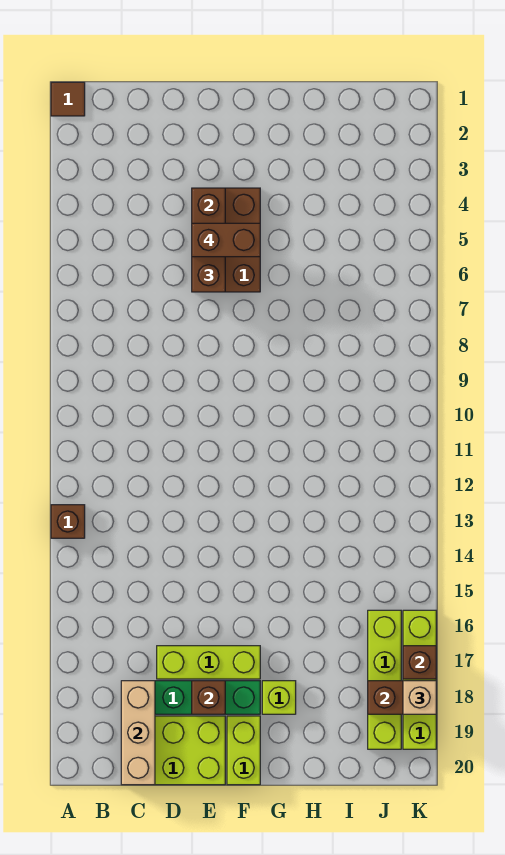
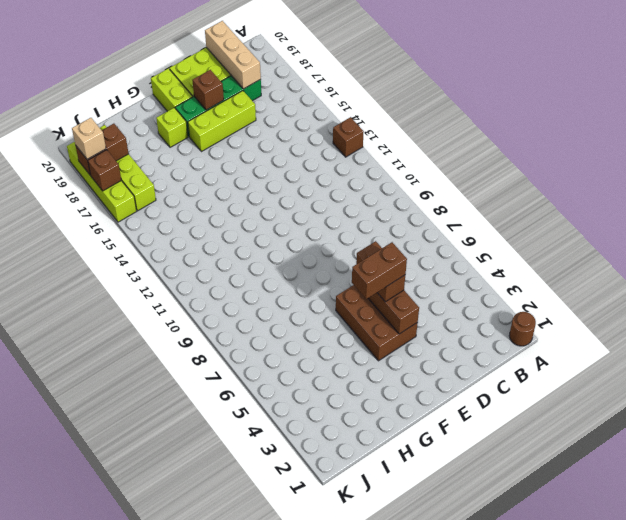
brown tile A1 level 1 -> brown round brick A1 level 1

